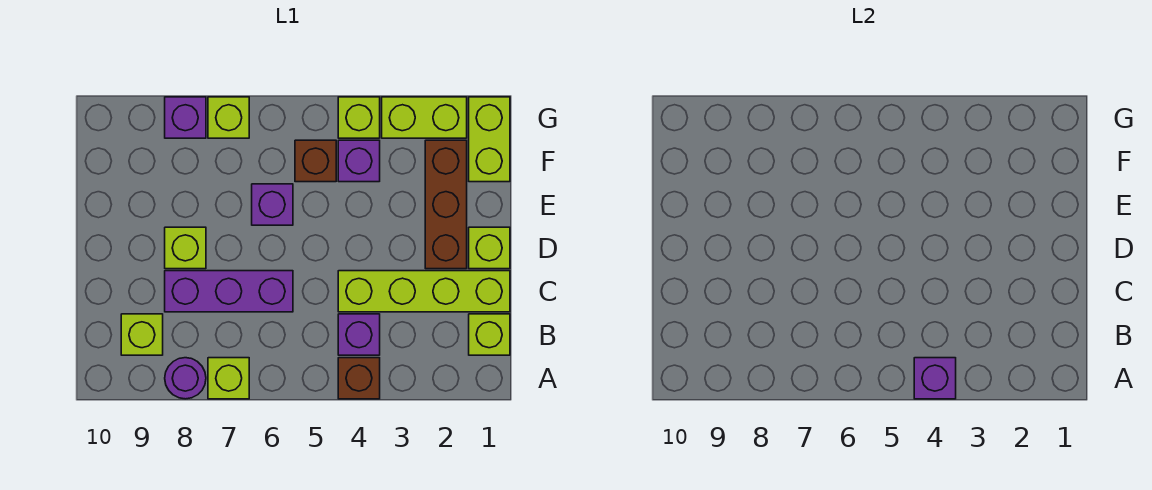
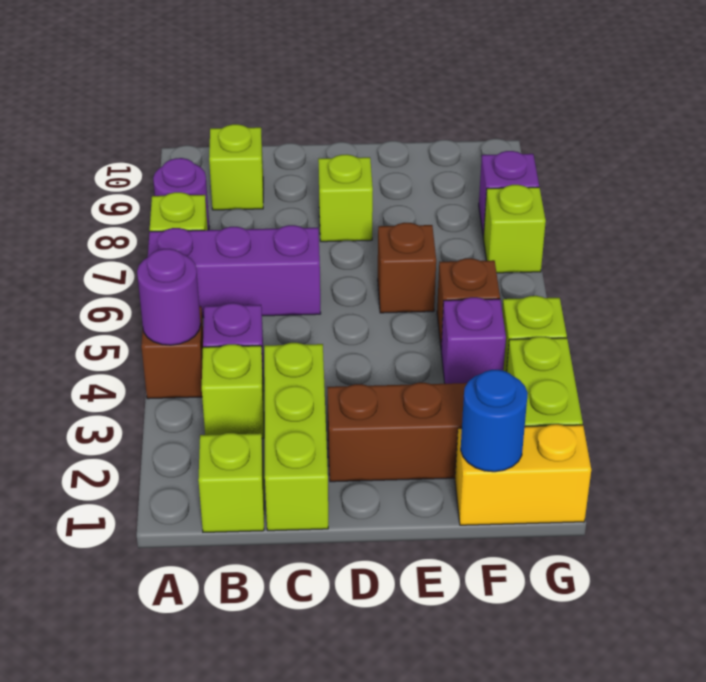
purple brick A4 level 2 -> purple round brick A4 level 2
lime brick C1:C4 level 1 -> lime brick C1:C3 level 1
purple brick C6:C8 level 1 -> purple brick A6:C6 level 1
lime brick D1 level 1 -> lime brick B3 level 1
purple brick E6 level 1 -> brown brick E6 level 1
lime brick F1:G1 level 1 -> yellow brick F1:G1 level 1
none -> blue round brick F1 level 2

